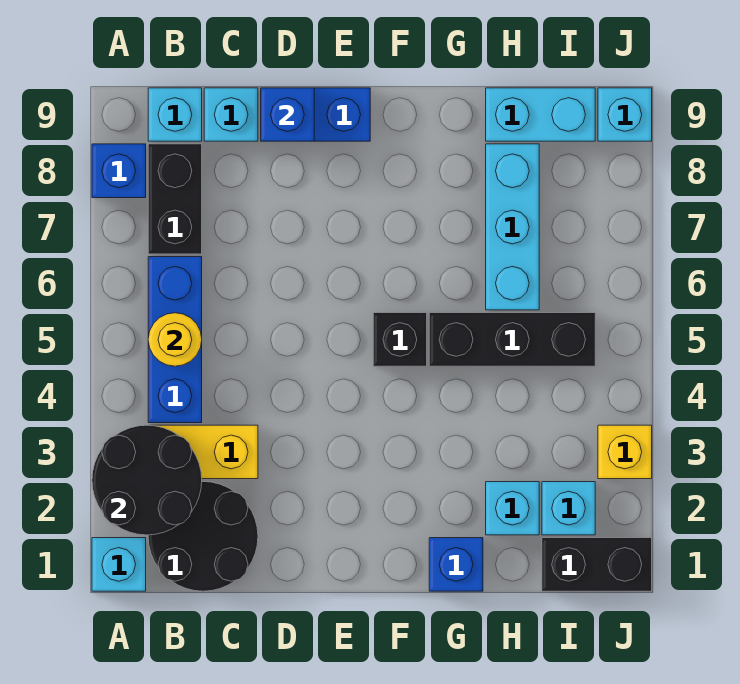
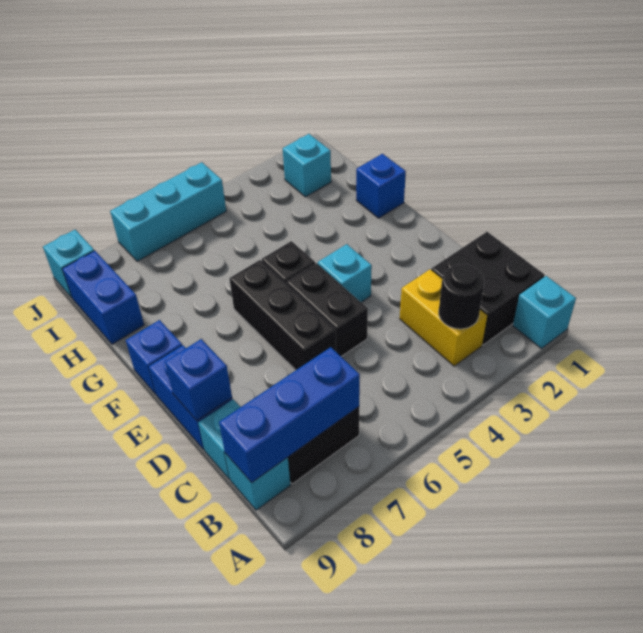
black round brick A2:B3 level 2 -> black round brick B3 level 2
blue brick A8 level 1 -> blue brick F9 level 1
black round brick B1:C2 level 1 -> black brick B1:C2 level 1
blue brick B4:B6 level 1 -> blue brick B7:B9 level 2
yellow round brick B5 level 2 -> none
black brick G5:I5 level 1 -> black brick D6:F6 level 1
cyan brick H2 level 1 -> cyan brick E4 level 1
cyan brick H6:H8 level 1 -> cyan brick J5:J7 level 1
cyan brick H9:I9 level 1 -> blue brick H9:I9 level 1
black brick I1:J1 level 1 -> black brick D5:E5 level 1
yellow brick J3 level 1 -> none

